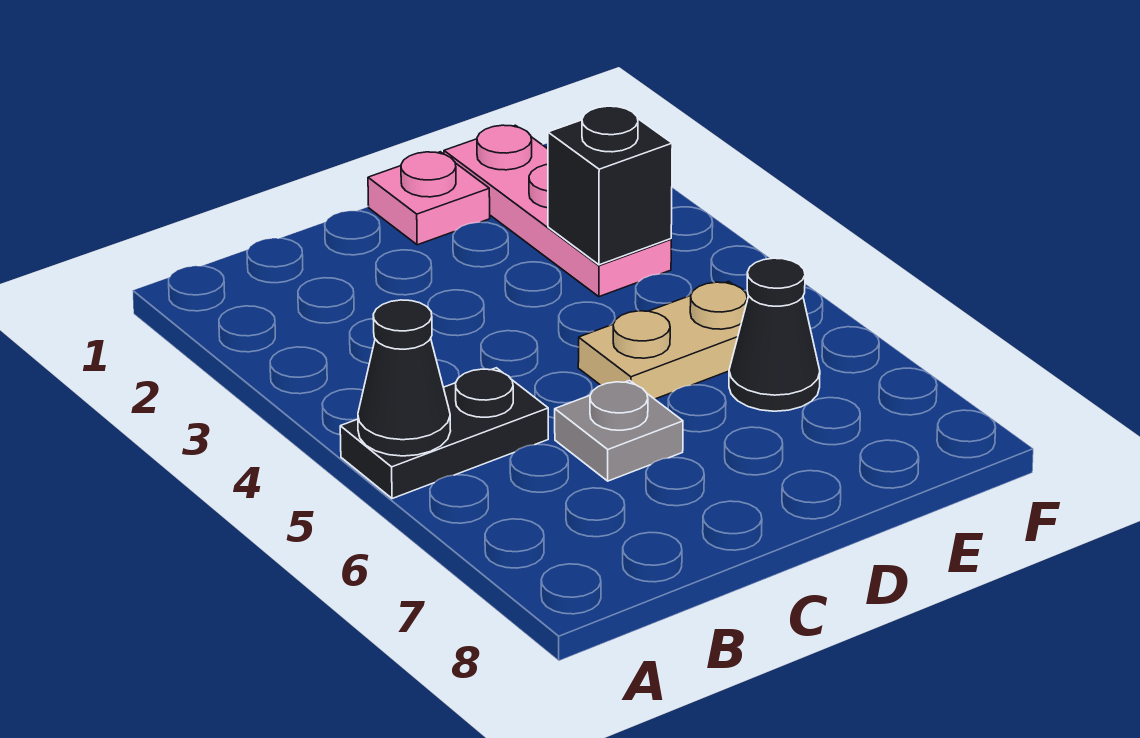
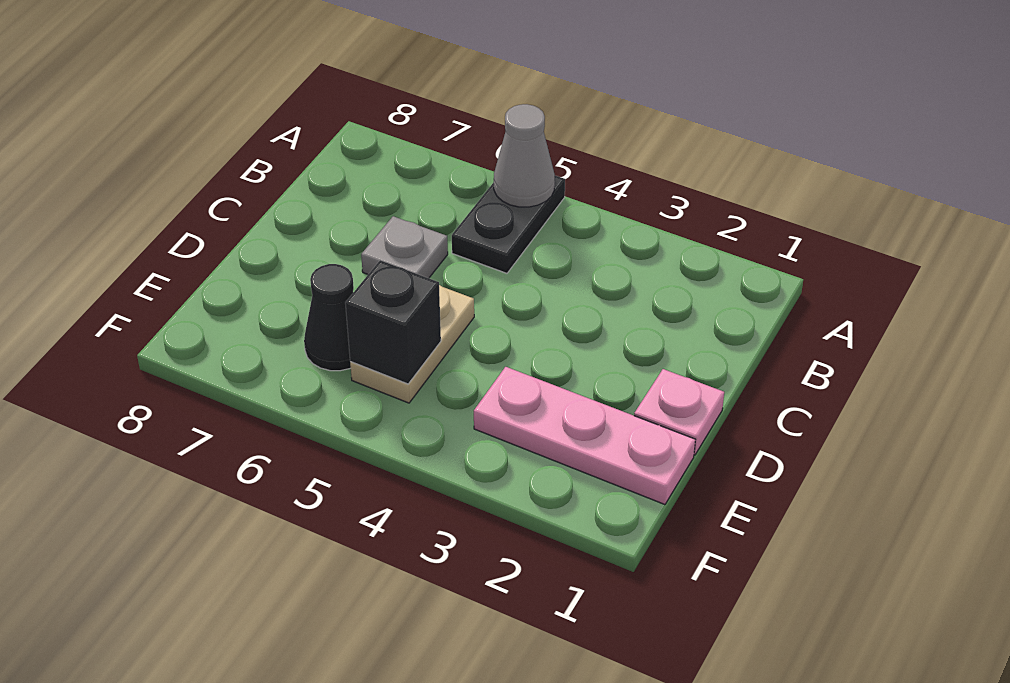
black cone A5 level 2 -> grey cone A5 level 2
black brick E3 level 2 -> black brick E5 level 2

